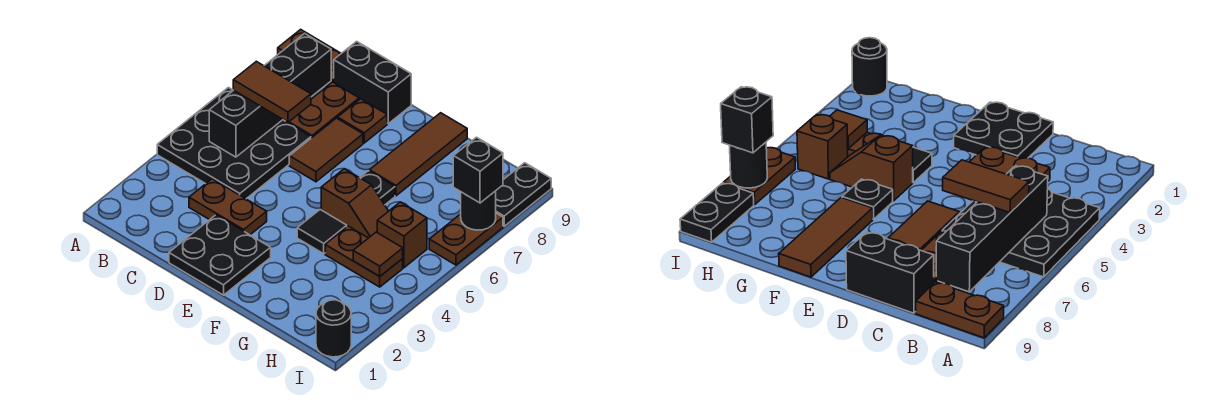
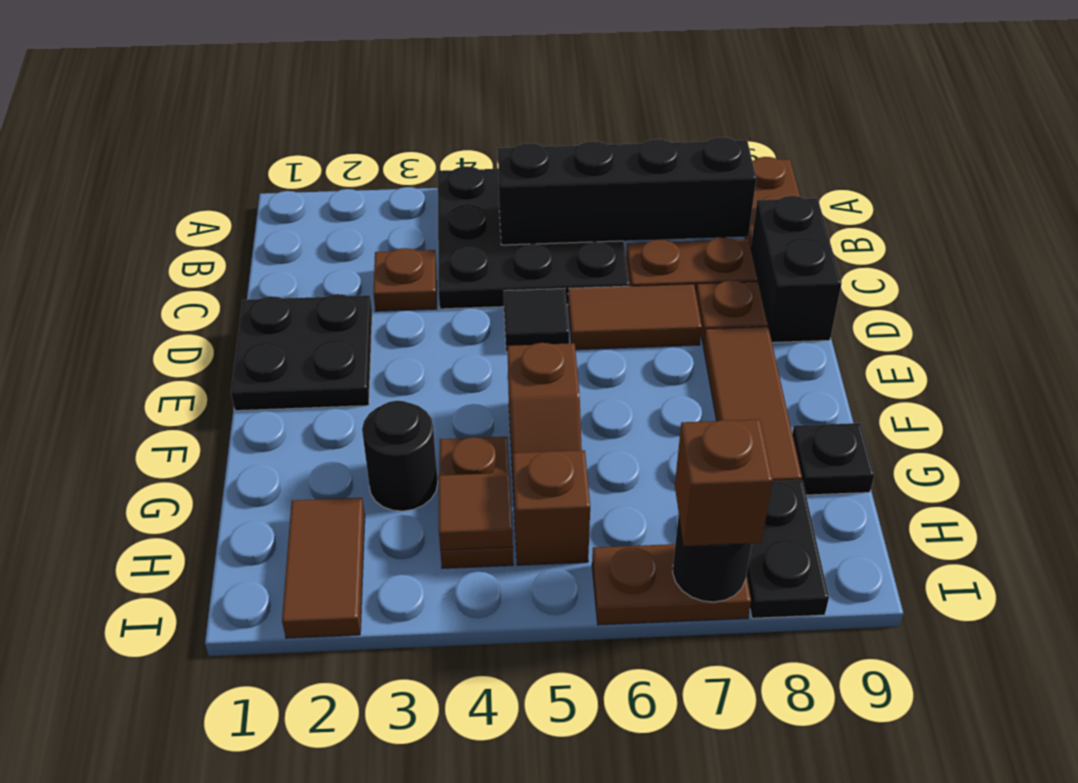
brown tile B6:C6 level 3 -> brown tile H2:I2 level 1
brown plate C3:D3 level 1 -> brown plate C3 level 1
black tile F4 level 1 -> black tile D5 level 1
black plate F6 level 1 -> black plate G9 level 1
brown tile F7:F9 level 1 -> brown tile E8:G8 level 1
black round brick I1 level 1 -> black round brick G3 level 1
black brick I7 level 3 -> brown brick I7 level 3
black plate I8:I9 level 1 -> black plate H8:I8 level 1

